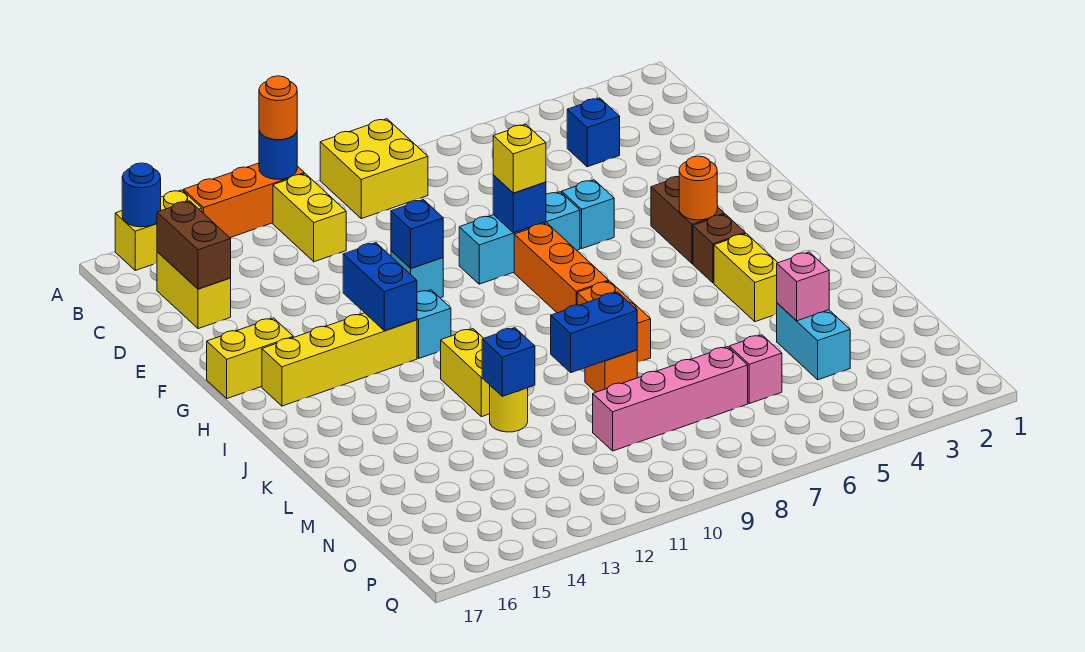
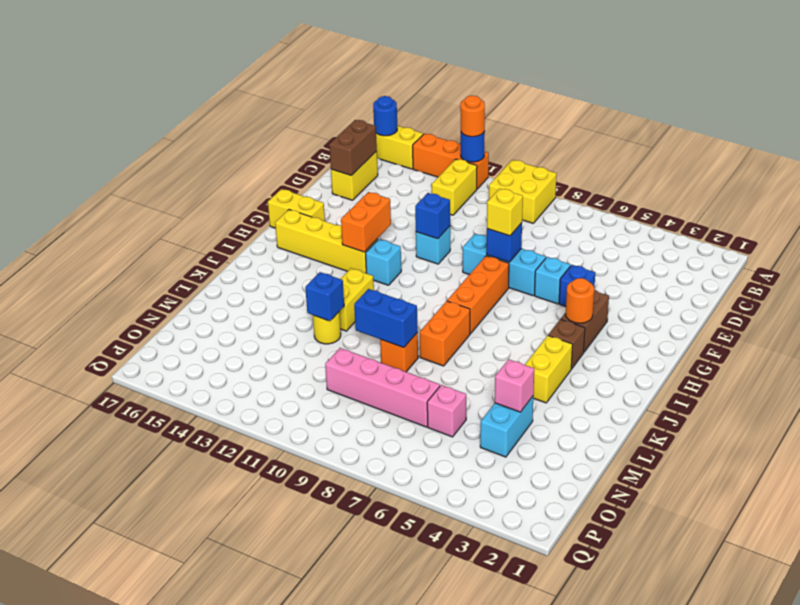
blue brick C4 level 1 -> blue brick F5 level 1
blue brick G13:H13 level 2 -> orange brick G13:H13 level 2

